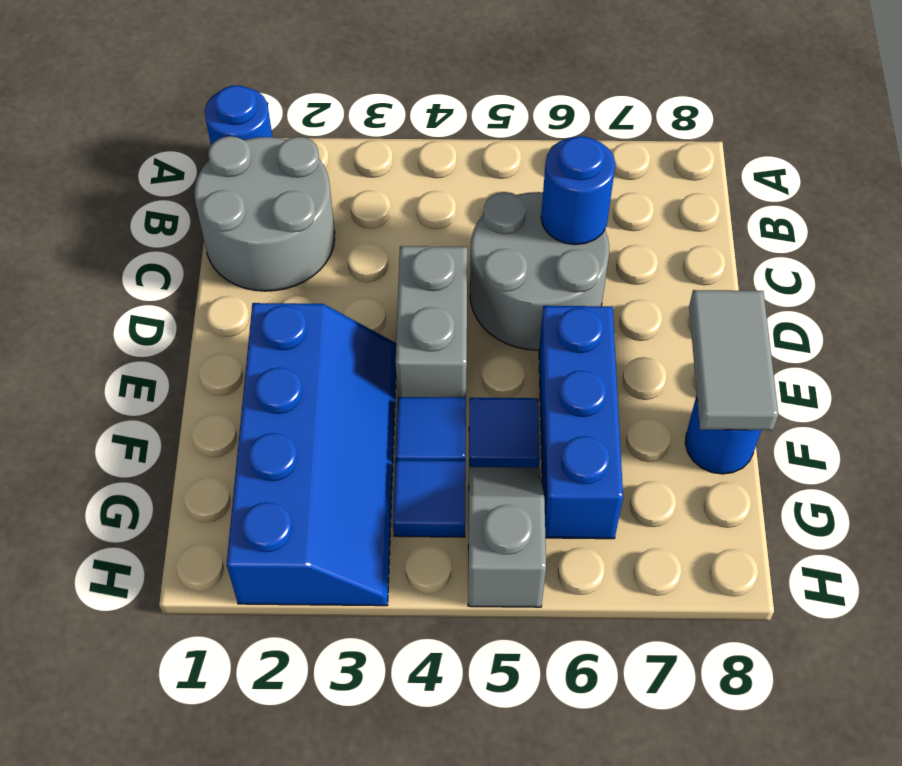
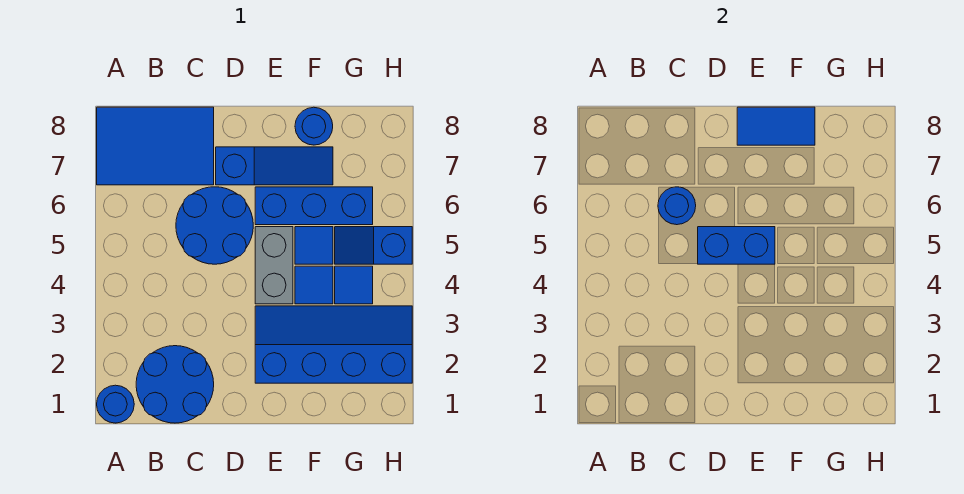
none -> blue tile A7:C8 level 1
grey round brick B1:C2 level 1 -> blue round brick B1:C2 level 1
grey round brick C5:D6 level 1 -> blue round brick C5:D6 level 1
grey brick D4:E4 level 1 -> grey brick E4:E5 level 1
none -> blue brick D5:E5 level 2
none -> blue slope D7:F7 level 1 top D
grey tile E8:F8 level 2 -> blue tile E8:F8 level 2
grey slope G5:H5 level 1 top H -> blue slope G5:H5 level 1 top H

